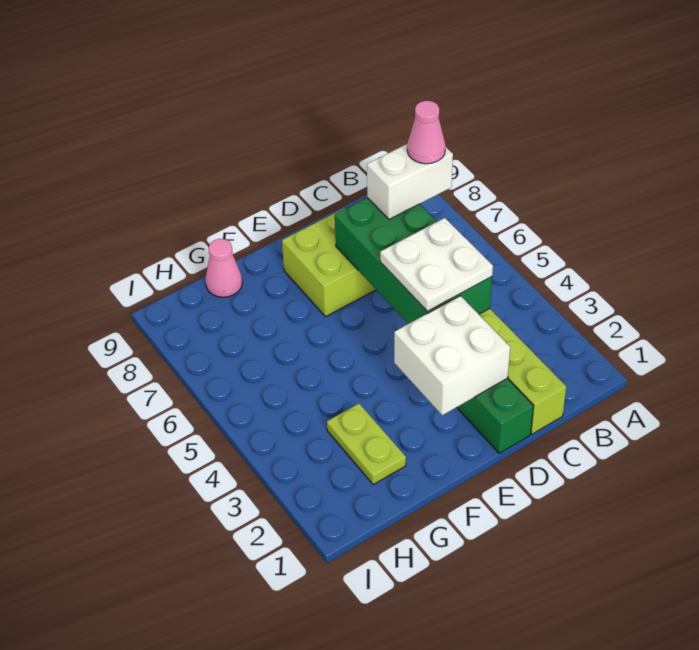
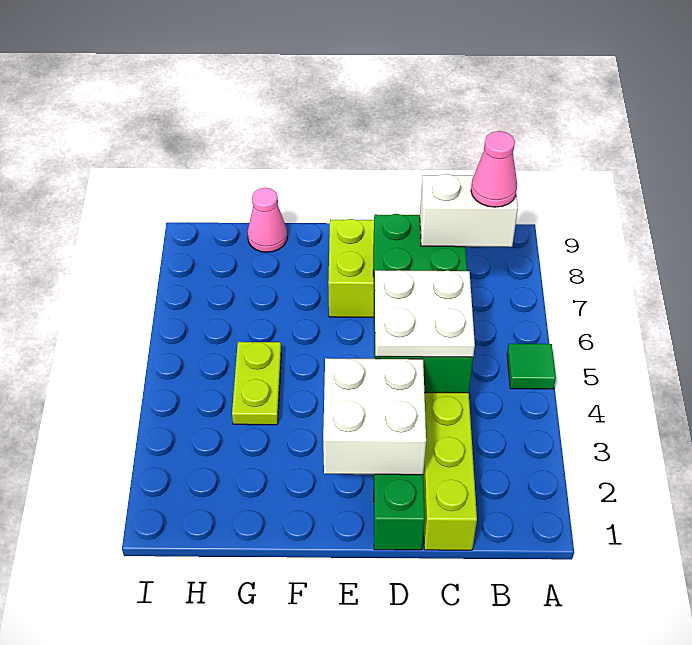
none -> green tile A5 level 1
lime plate G2:G3 level 1 -> lime plate G4:G5 level 1

